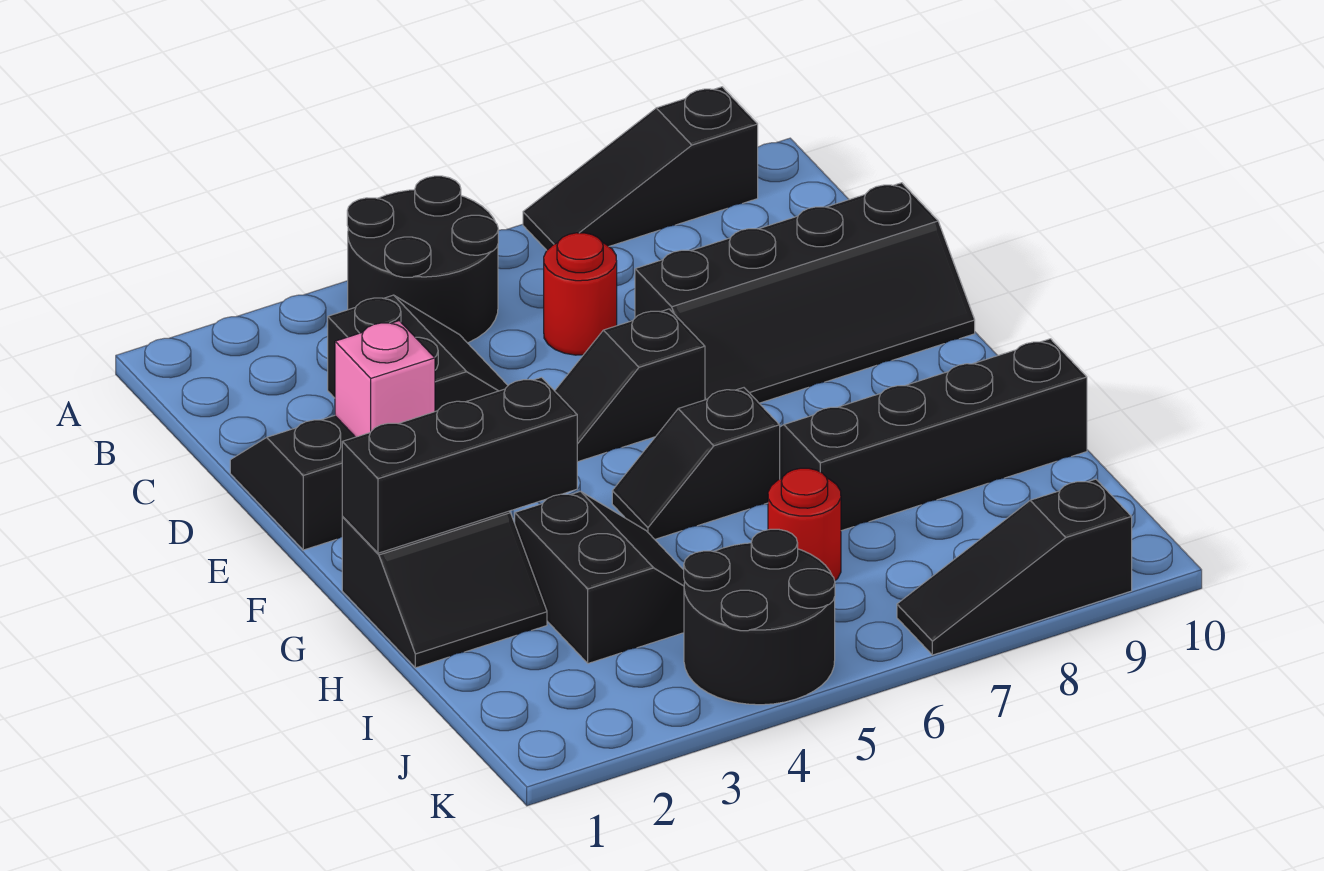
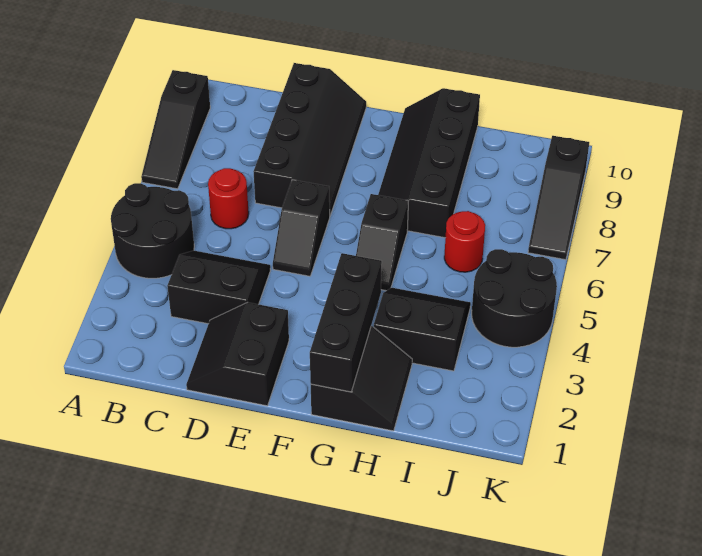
pink brick E2 level 2 -> none

